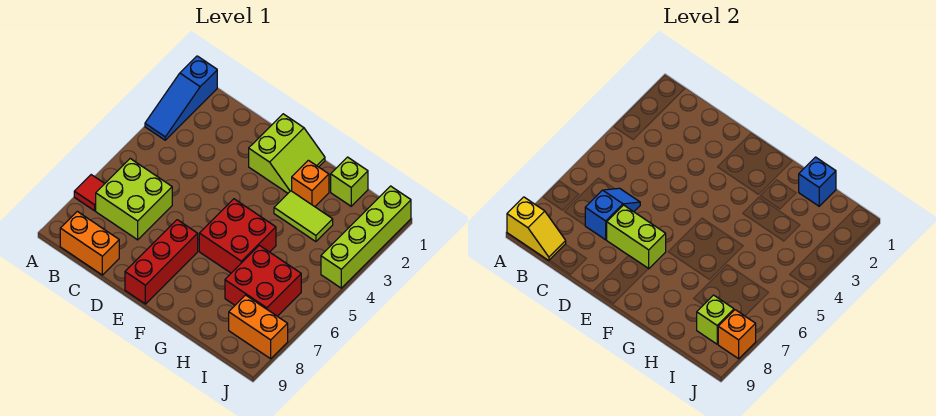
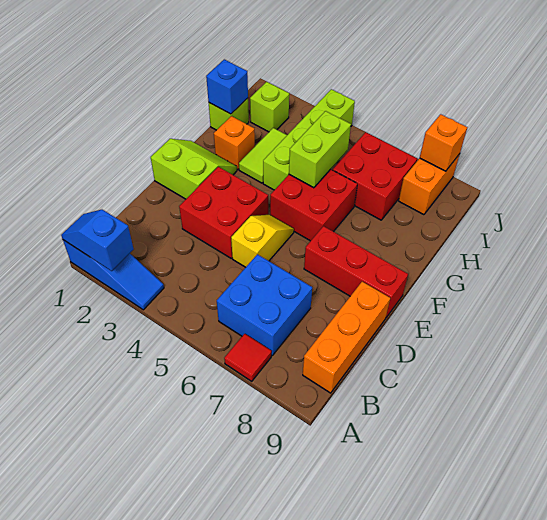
yellow slope A9:B9 level 2 top A -> yellow slope D5:E5 level 1 top D
lime brick B6:C7 level 1 -> blue brick B6:C7 level 1
orange brick B9:C9 level 1 -> orange brick B9:D9 level 1
blue slope C6:C7 level 2 top 7 -> blue slope A1:A2 level 2 top 2
none -> red brick D3:E4 level 1
lime brick D7:E7 level 2 -> lime brick G5:H5 level 2
lime brick I8 level 2 -> lime brick I2 level 1
lime brick J1:J4 level 1 -> lime brick G4:J4 level 1

